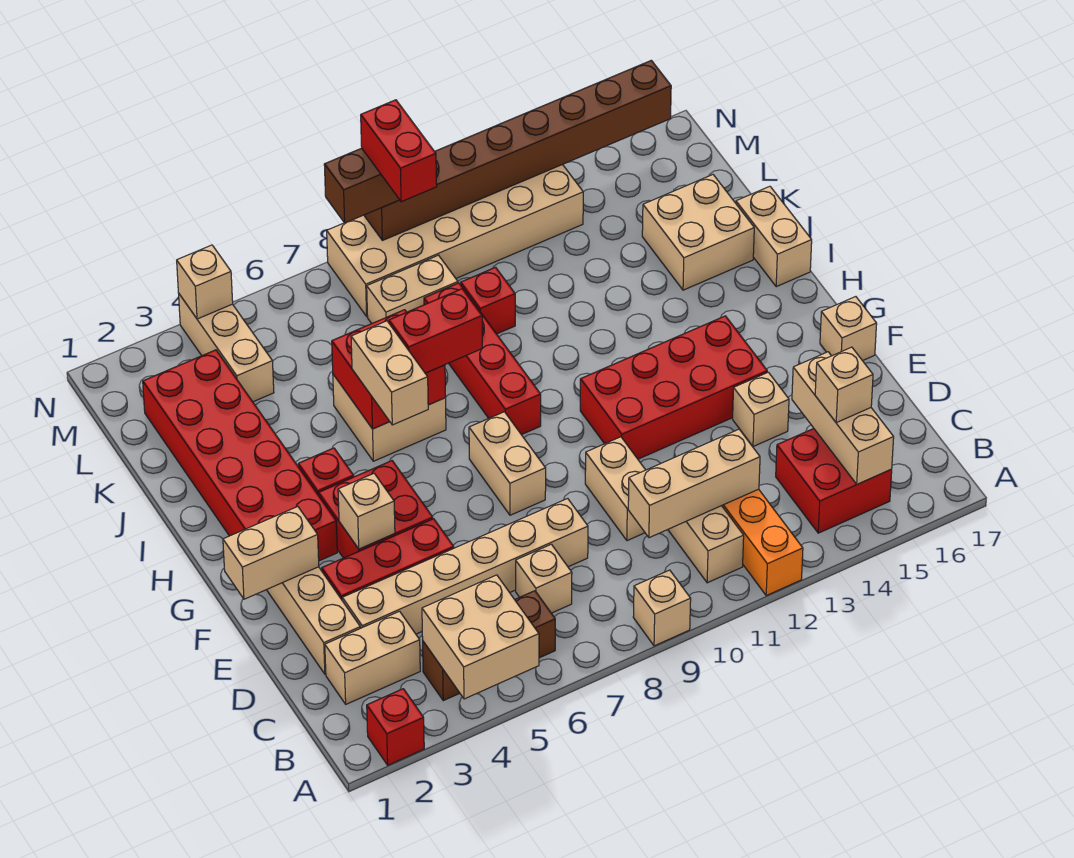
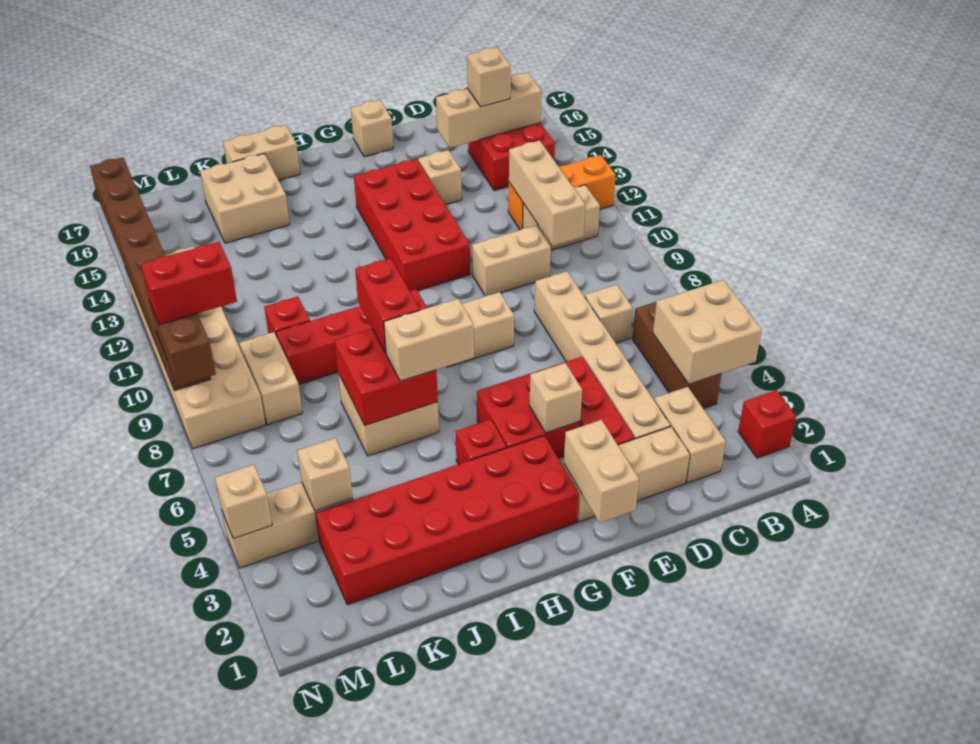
tan brick A9 level 1 -> tan brick L4 level 2

